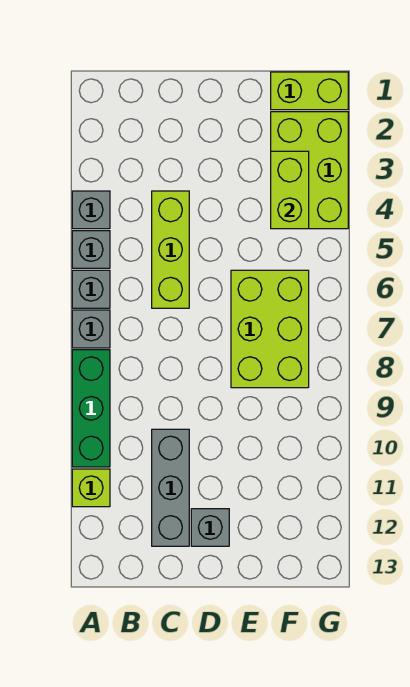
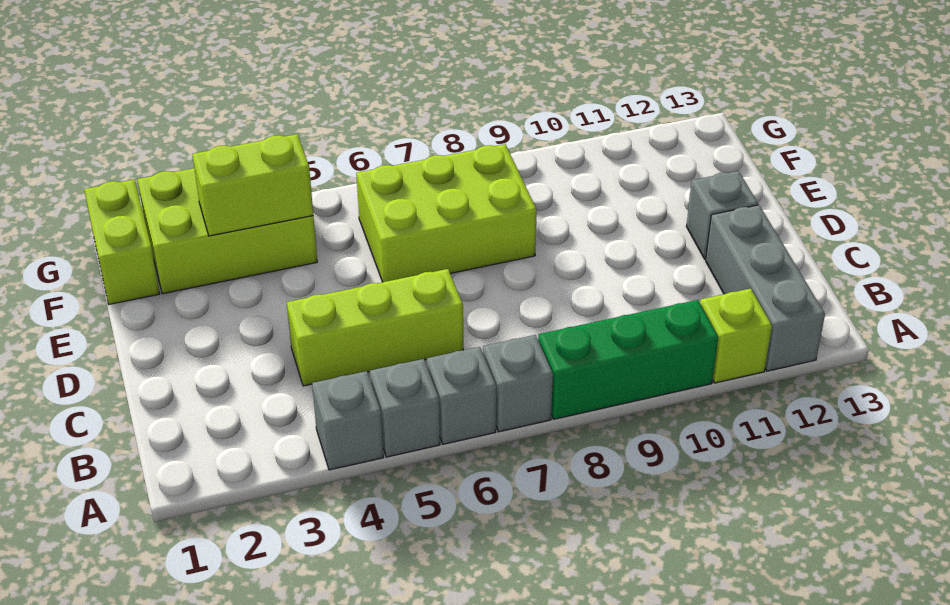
grey brick C10:C12 level 1 -> grey brick A12:C12 level 1

